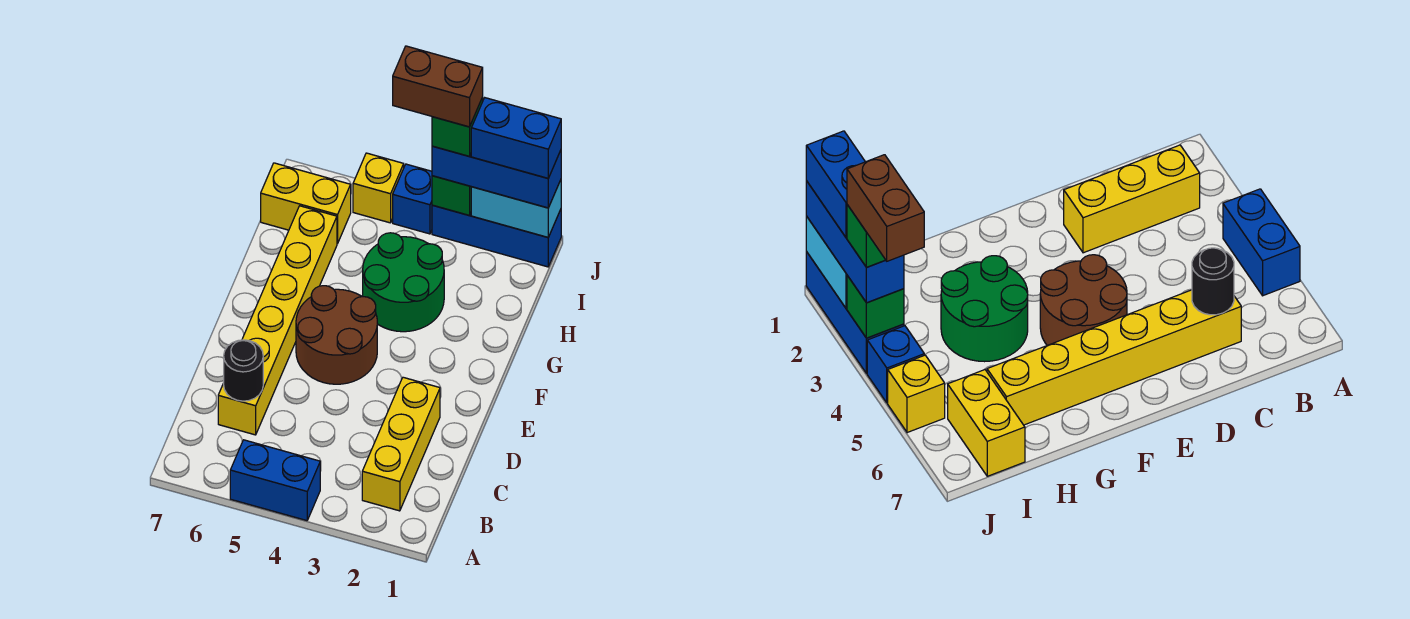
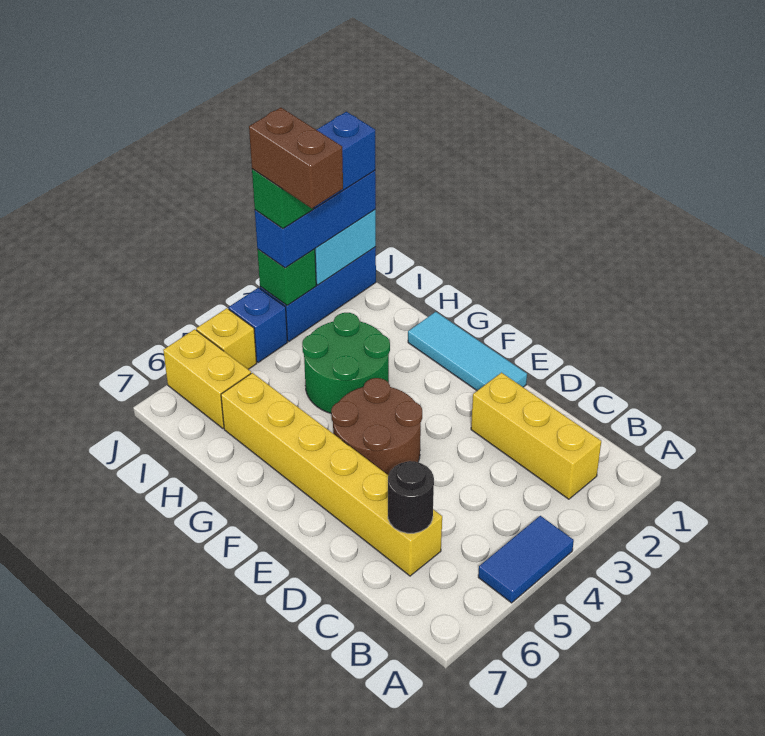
blue brick A4:A5 level 1 -> blue tile A4:A5 level 1
none -> cyan tile E1:G1 level 1
yellow brick I6:I7 level 1 -> yellow brick I6:J6 level 1
brown brick J3:J4 level 5 -> brown brick I3:J3 level 5

